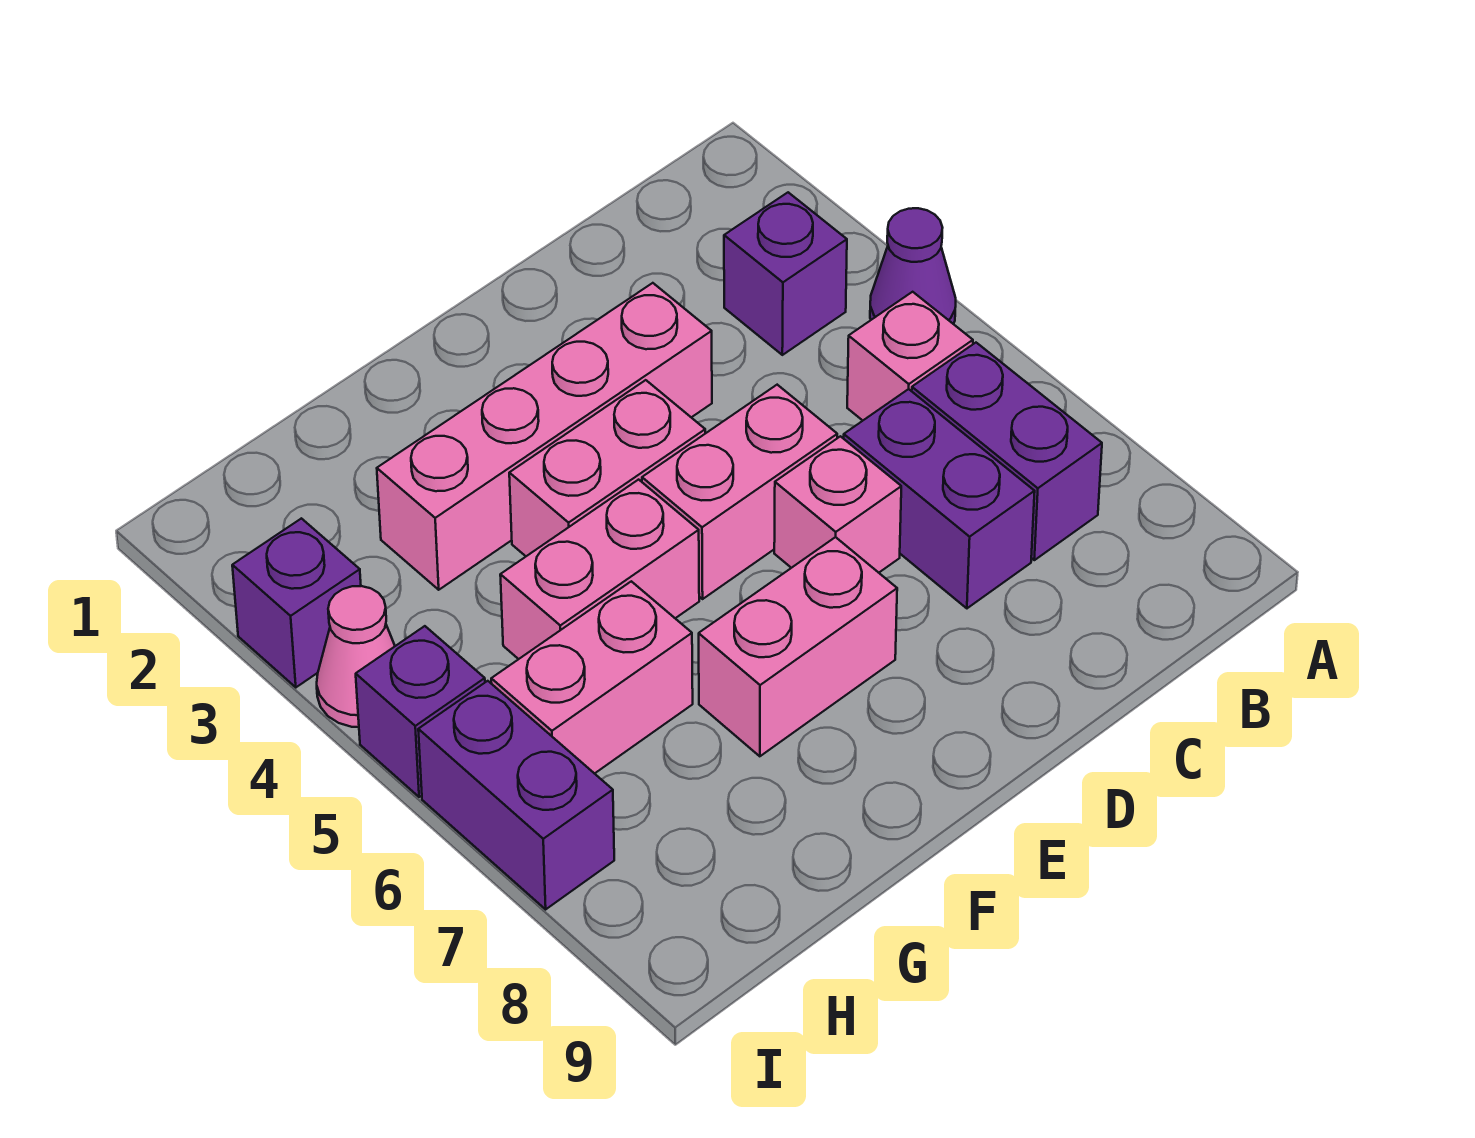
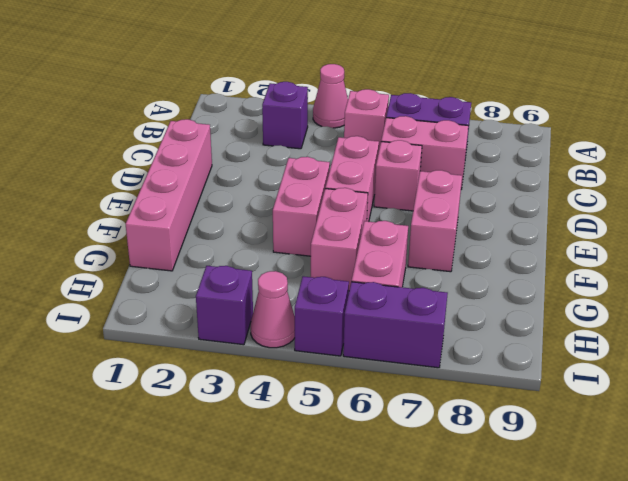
purple cone A4 level 1 -> pink cone A4 level 1
purple brick C6:C7 level 1 -> pink brick C6:C7 level 1
pink brick D3:G3 level 1 -> pink brick D1:G1 level 1

